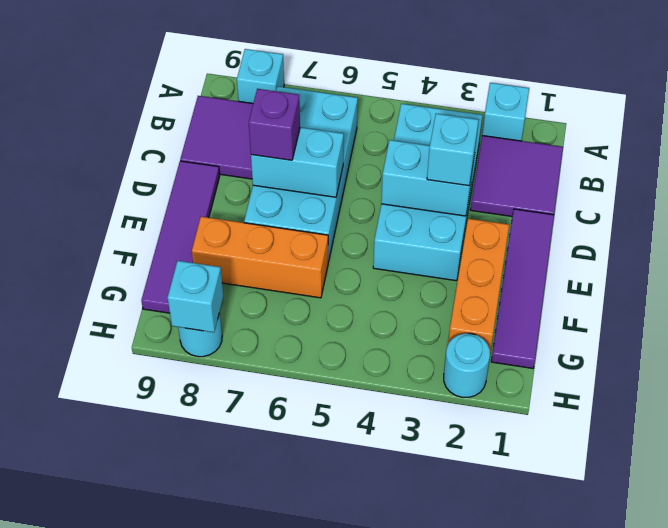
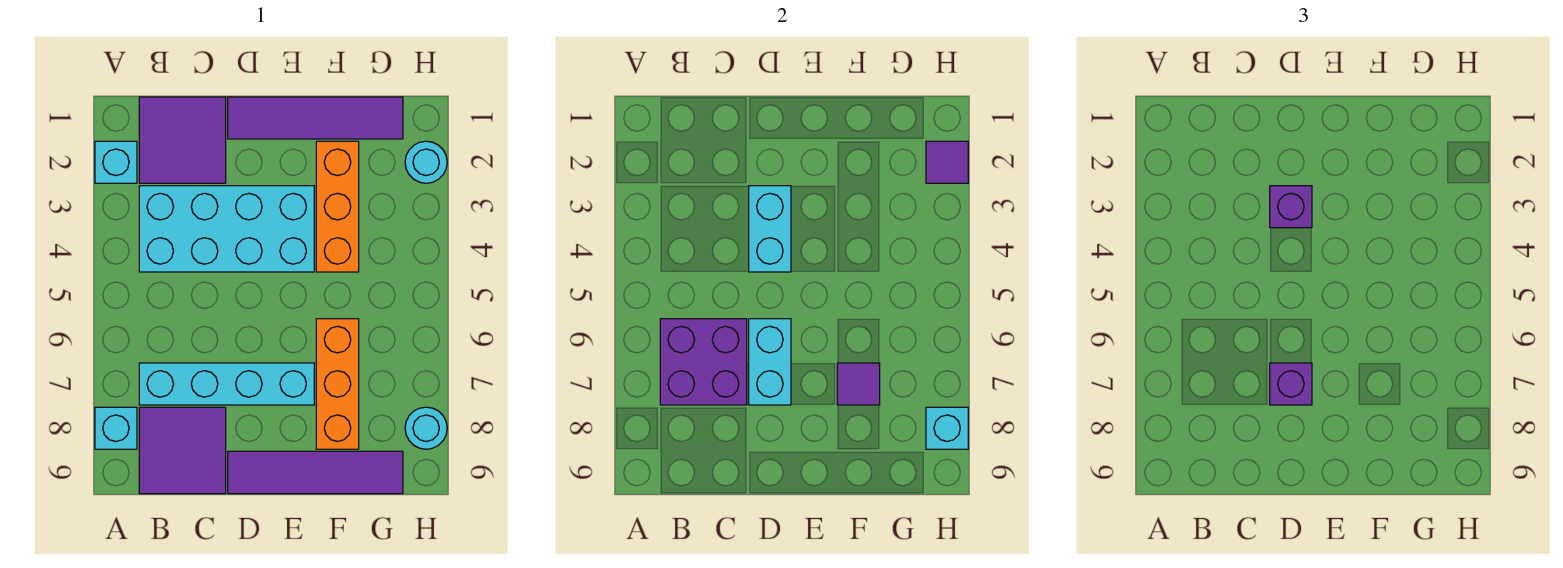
cyan brick B6:E7 level 1 -> cyan brick B7:E7 level 1
none -> purple brick B6:C7 level 2
cyan brick D3 level 3 -> purple brick D3 level 3
orange brick E2:G2 level 1 -> orange brick F2:F4 level 1
none -> purple tile F7 level 2
none -> purple tile H2 level 2

